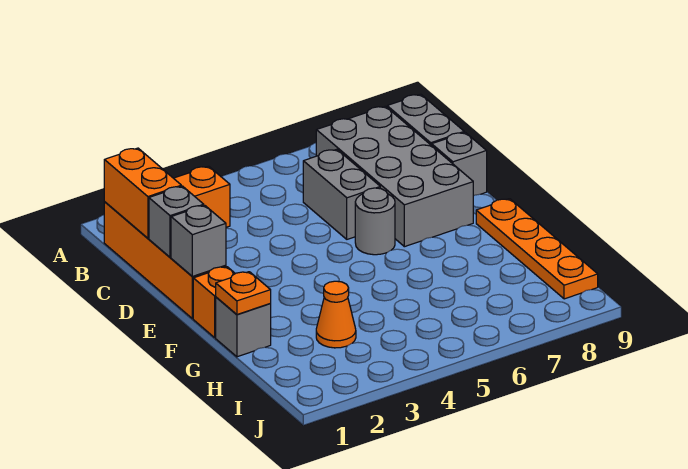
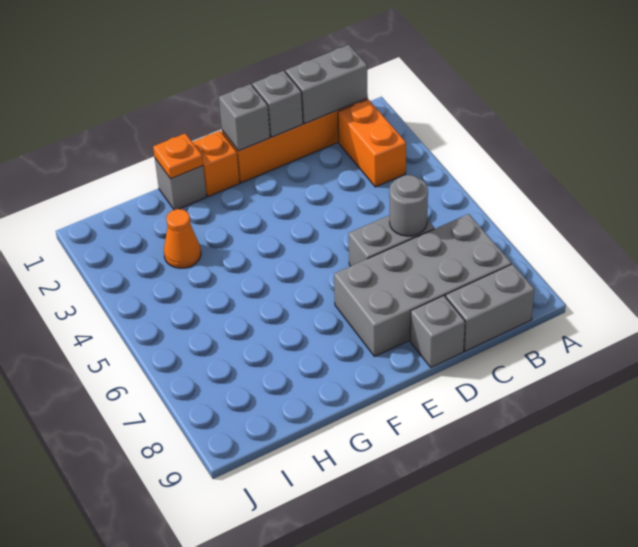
orange brick B1:C1 level 2 -> grey brick B1:C1 level 2
grey round brick E6 level 1 -> grey round brick C6 level 2
orange plate F9:I9 level 1 -> none

